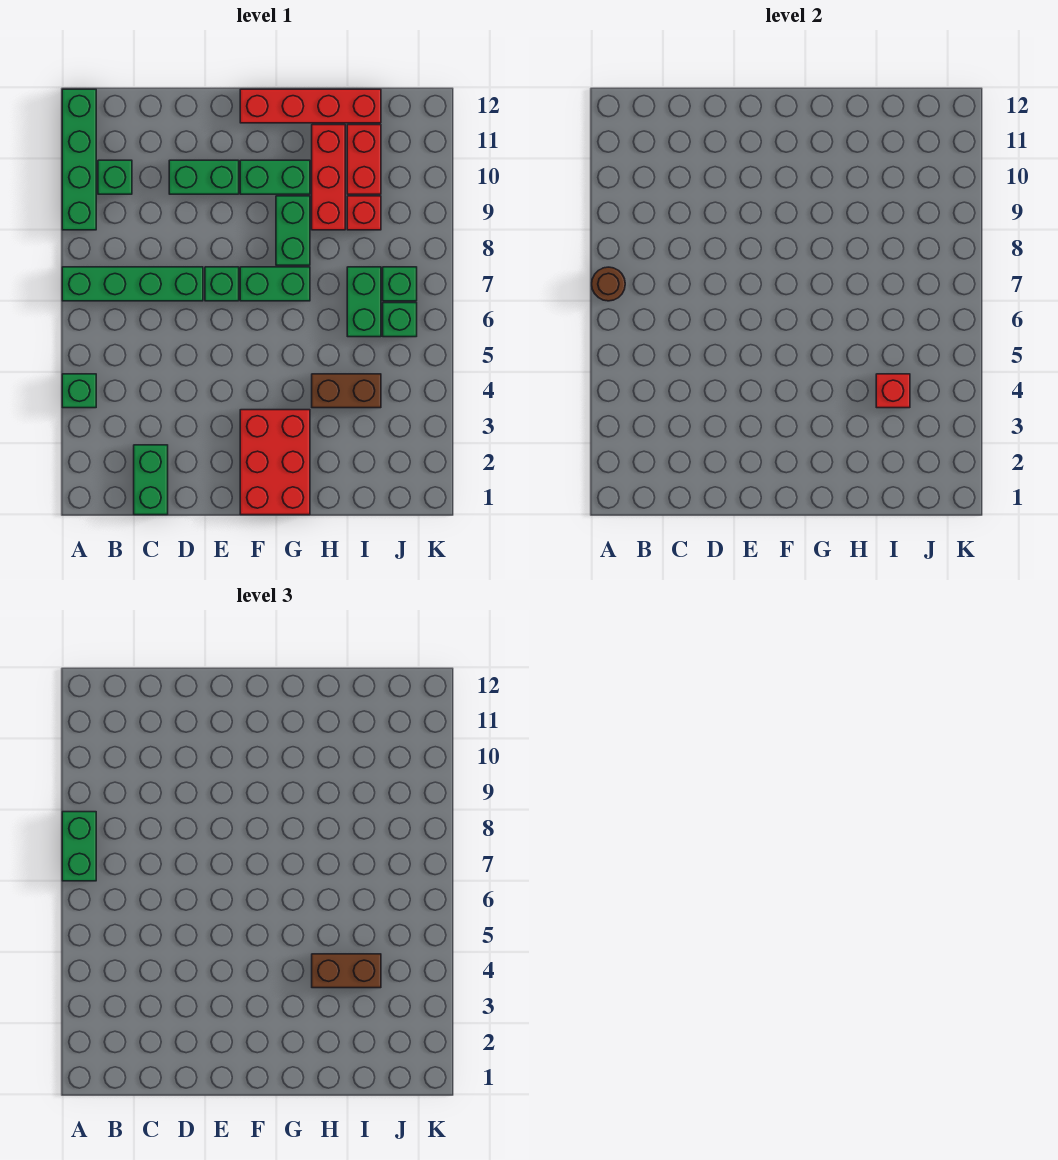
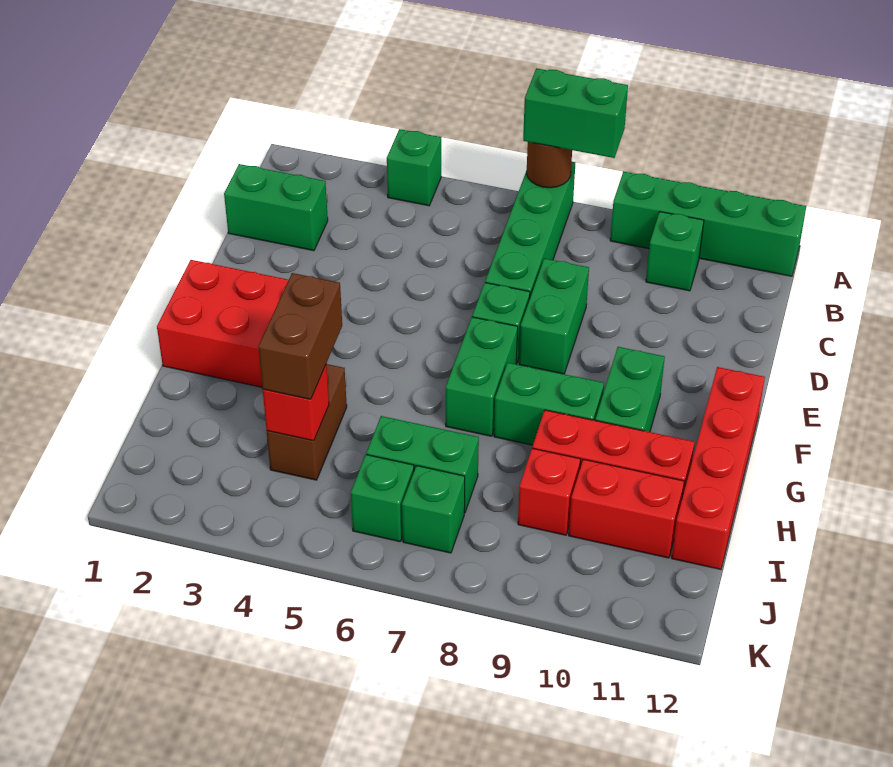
green brick D10:E10 level 1 -> green brick D8:E8 level 1

